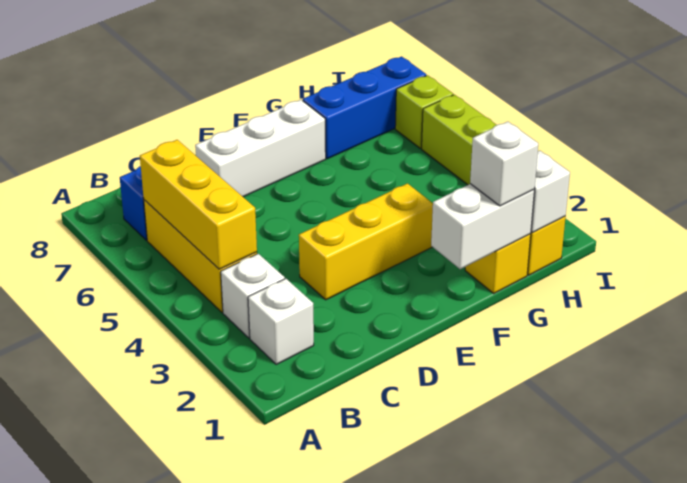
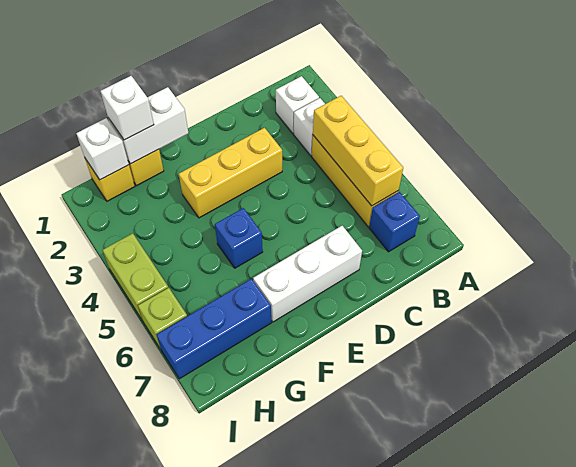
none -> blue brick F5 level 1

